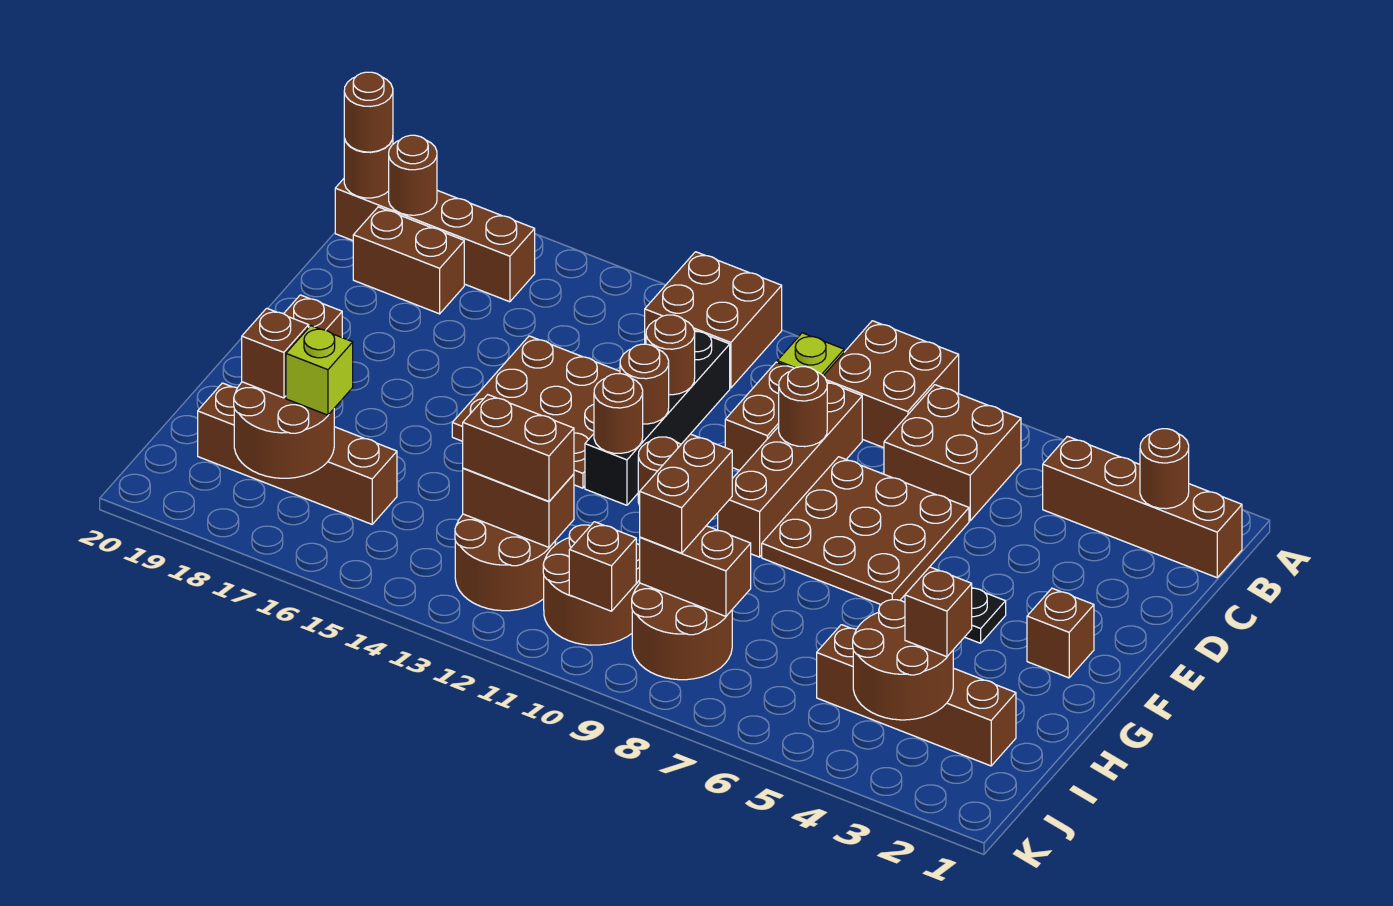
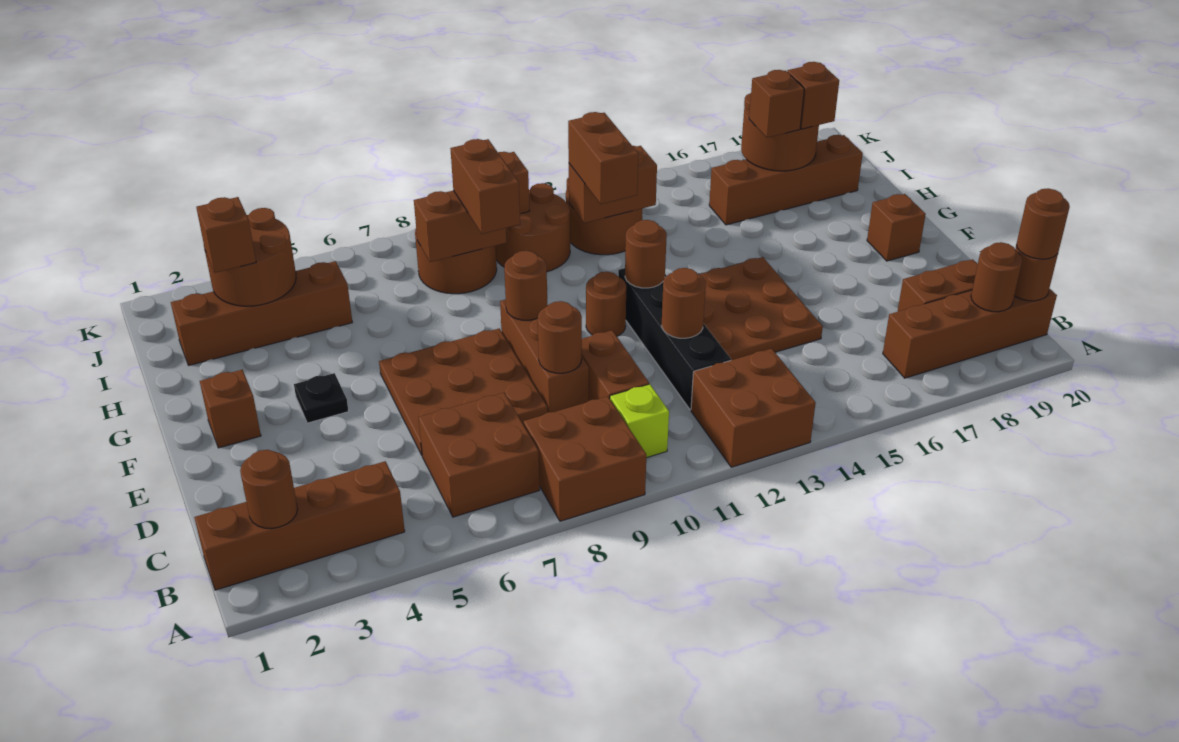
brown brick C9:F9 level 1 -> brown brick D9:F9 level 1
brown round brick E12 level 2 -> brown round brick F9 level 2
brown brick I12:I13 level 3 -> brown brick H12:I12 level 3
lime brick I17 level 3 -> brown brick I17 level 3

